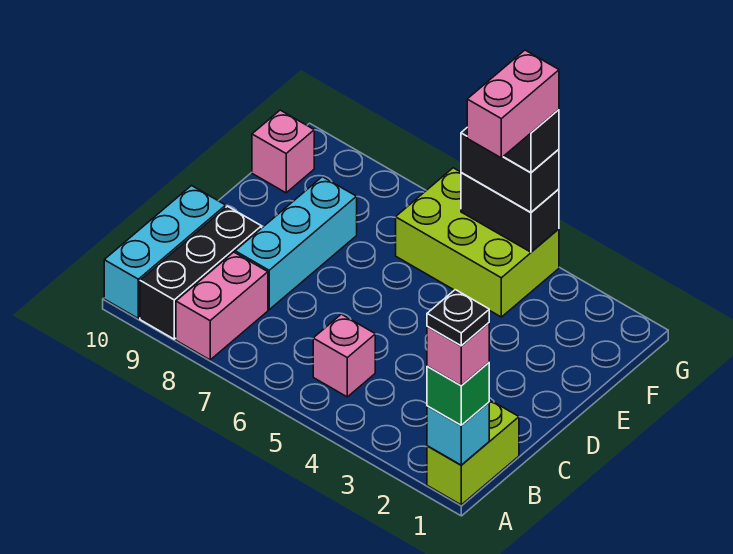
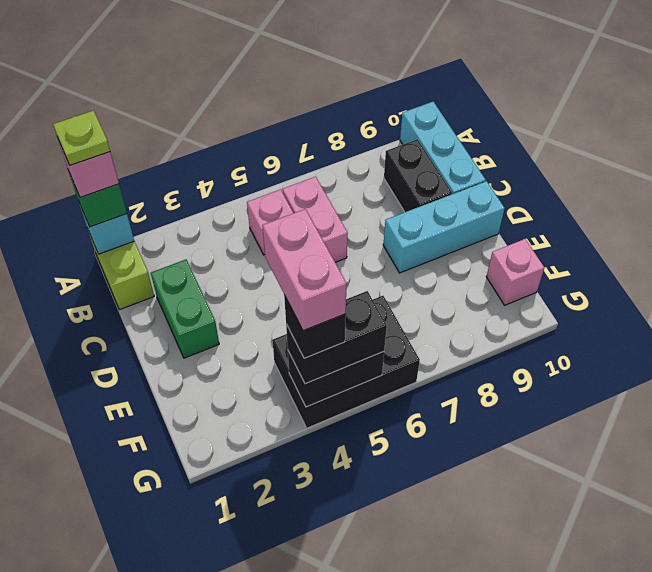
black plate A1 level 5 -> lime plate A1 level 5
pink brick A8:B8 level 1 -> pink brick B6:C6 level 1
black brick A9:C9 level 1 -> black brick B9:C9 level 1
none -> green brick C2:D2 level 1
cyan brick C8:E8 level 1 -> cyan brick D8:D10 level 1
lime brick F4:G6 level 1 -> black brick F4:G6 level 1

